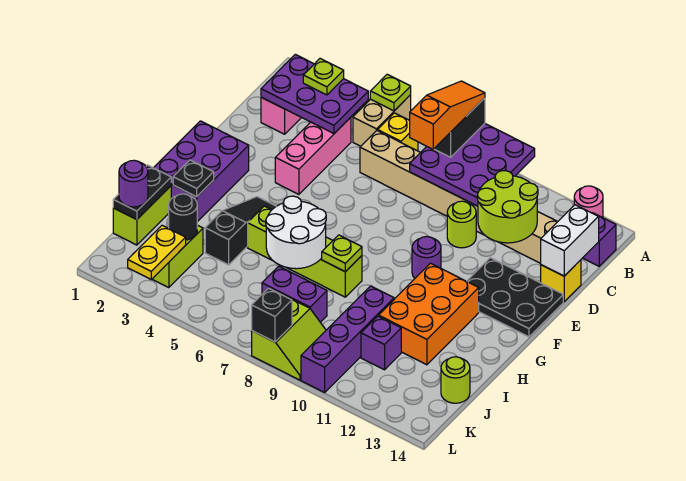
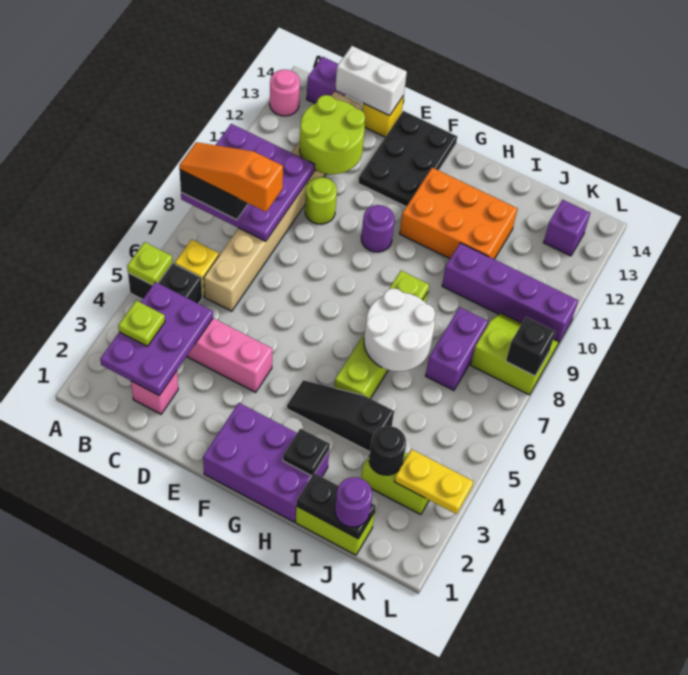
tan brick A5:B5 level 1 -> black brick A5:B5 level 1
purple brick J11 level 1 -> purple brick K13 level 1
lime round brick J14 level 1 -> none

